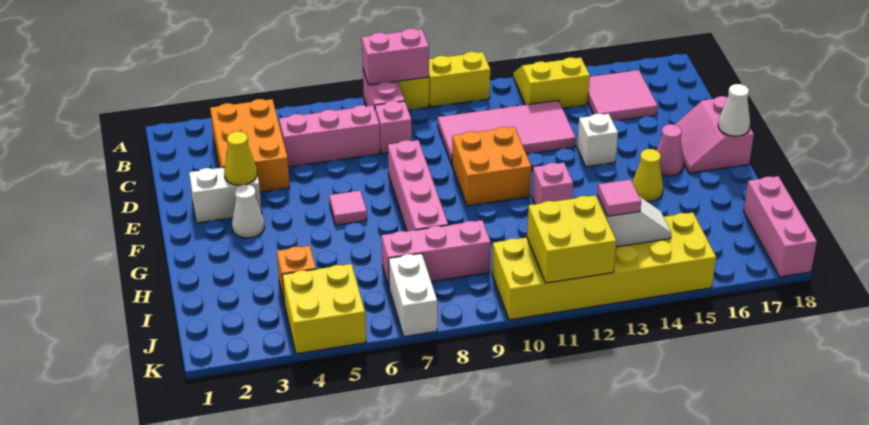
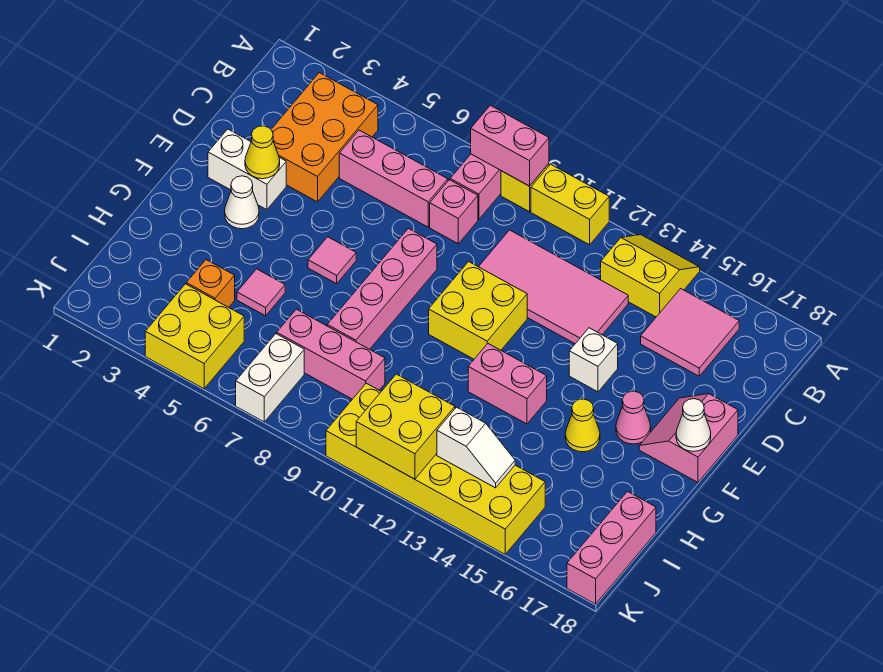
orange brick E10:F11 level 1 -> yellow brick E10:F11 level 1
pink brick G12 level 1 -> pink brick G12:G13 level 1
pink tile J13 level 3 -> pink tile H5 level 1

